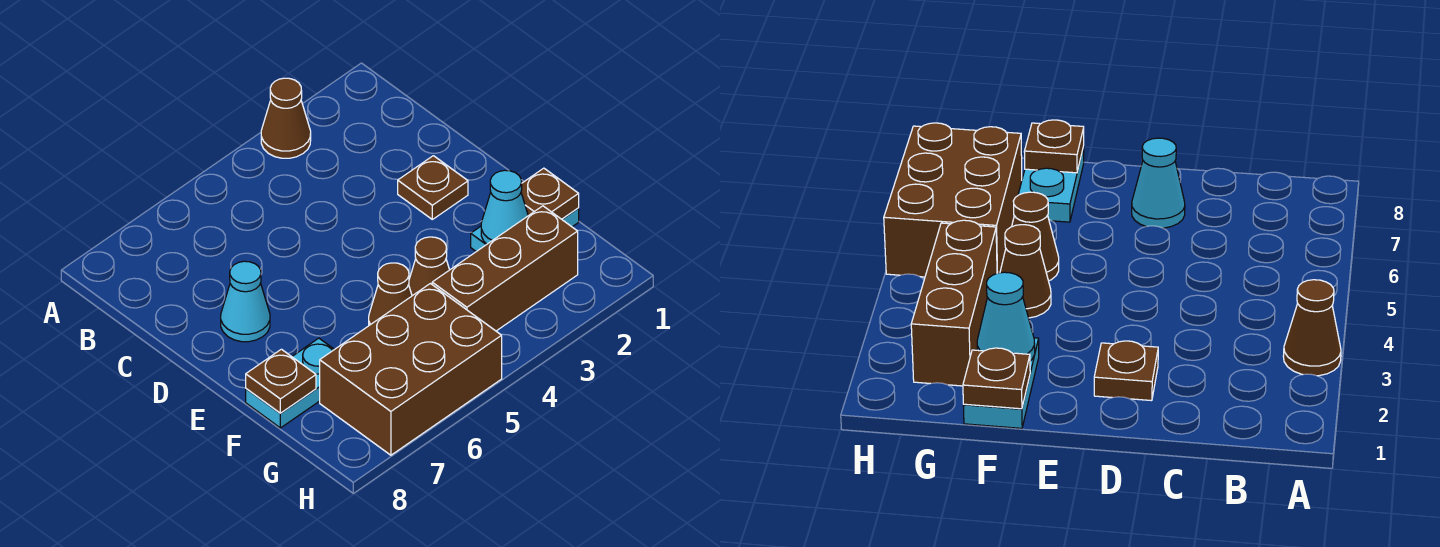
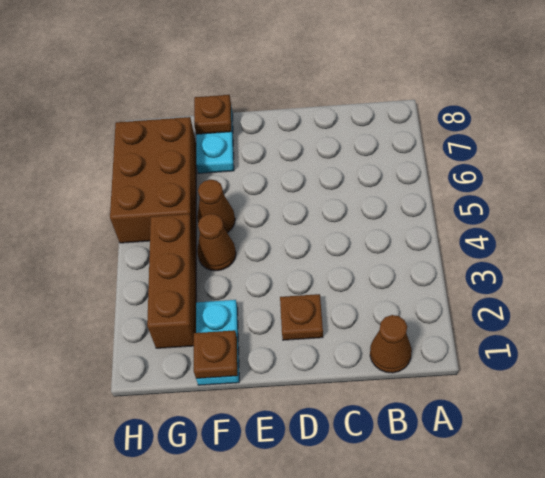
brown cone A3 level 1 -> brown cone B1 level 1
cyan cone D7 level 1 -> none
cyan cone F2 level 2 -> none

